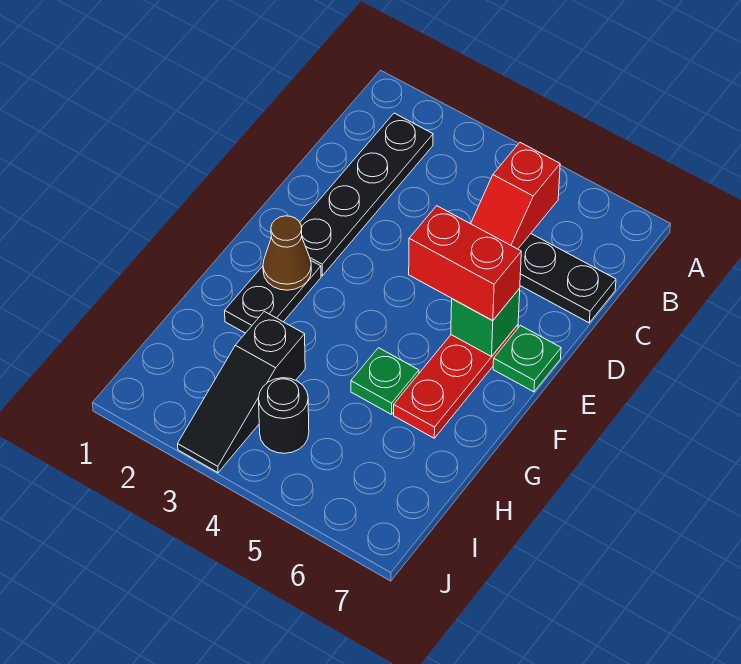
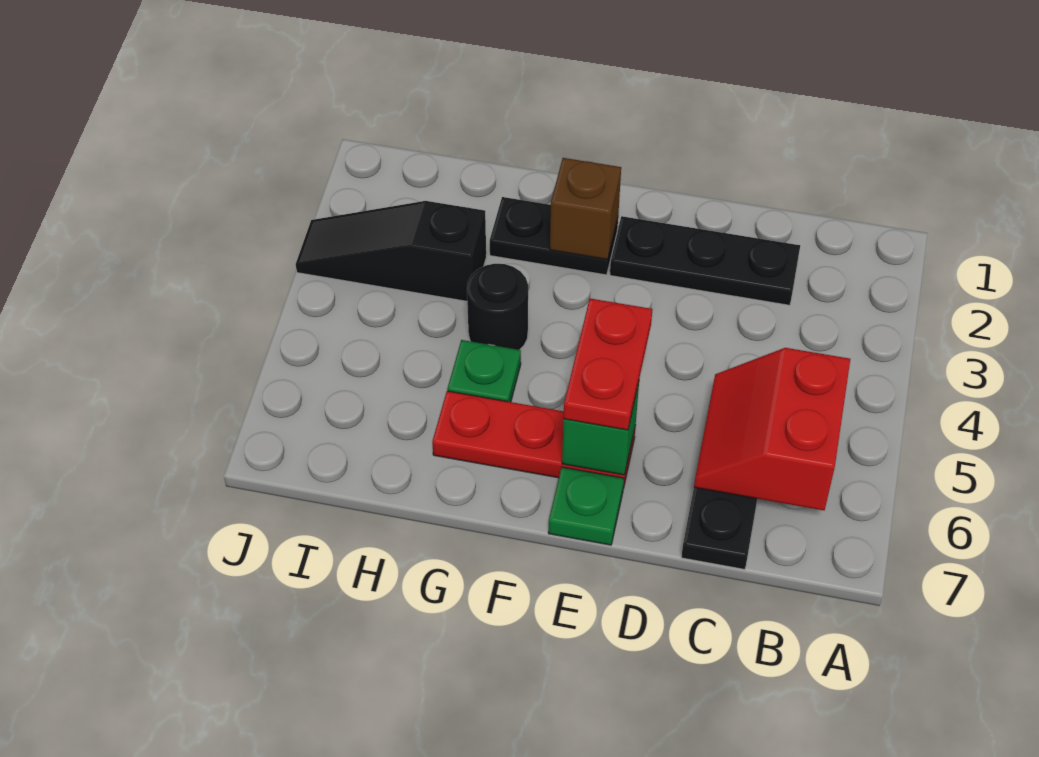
black plate B2:E2 level 1 -> black plate C2:E2 level 1
red slope B5:C5 level 2 top B -> red slope B5:C6 level 2 top B
red brick E5:E6 level 3 -> red plate E5:E6 level 3
brown cone F2 level 2 -> brown brick F2 level 2
black round brick I4 level 1 -> black round brick G4 level 1

